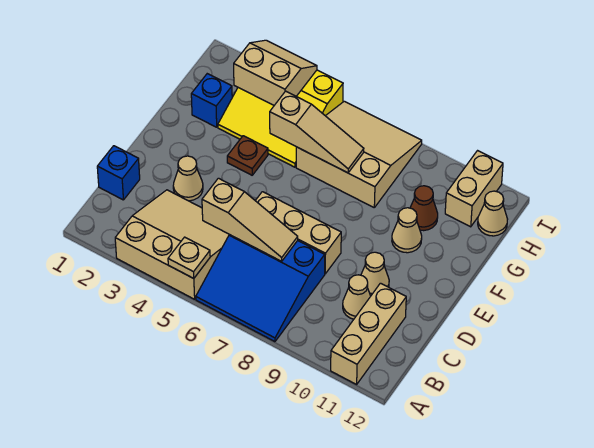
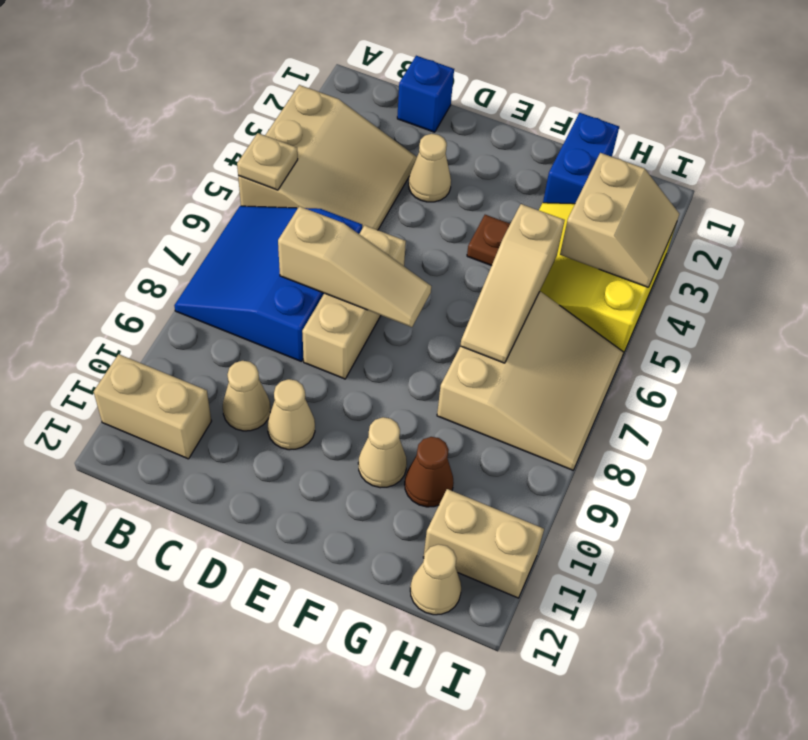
tan brick A11:C11 level 1 -> tan brick A11:B11 level 1
tan slope C5:C7 level 2 top 5 -> tan slope C7:E7 level 2 top C
blue brick G2 level 1 -> blue brick G1:G2 level 1

